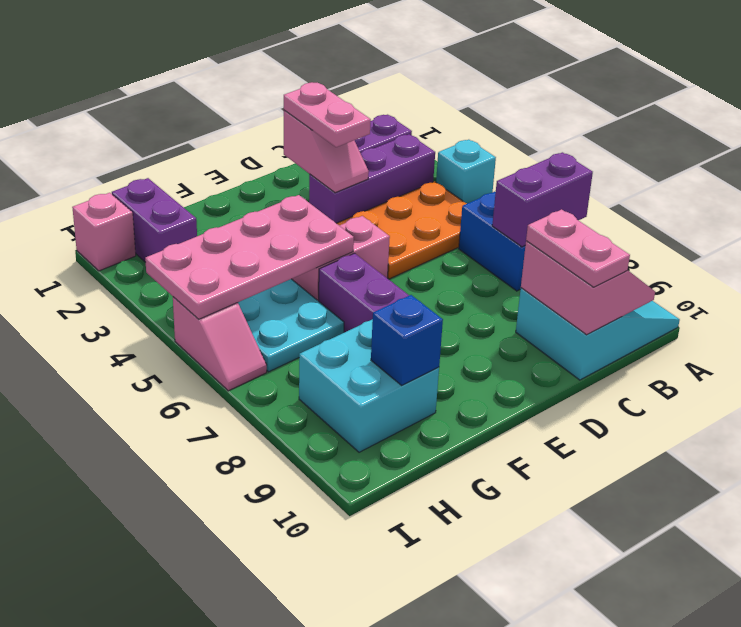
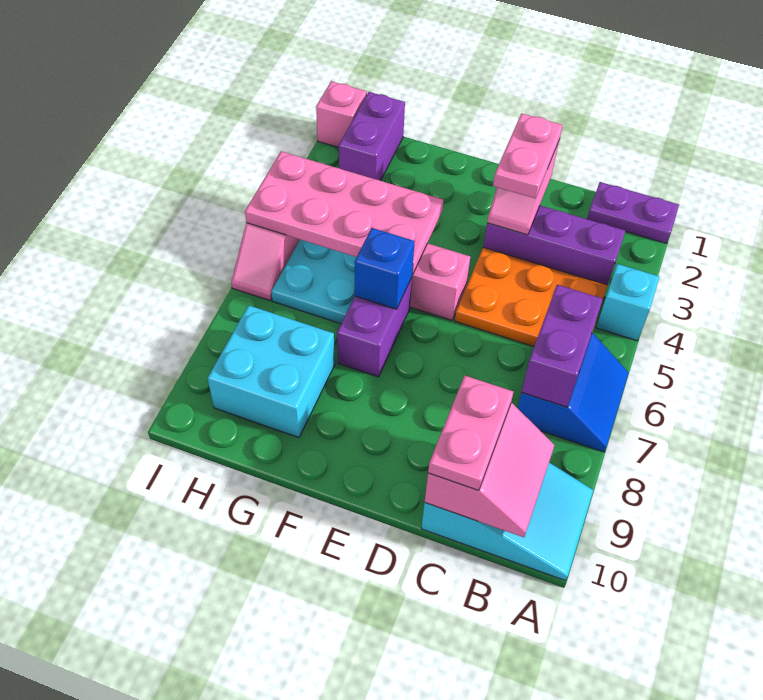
purple brick A7:B7 level 2 -> purple brick B6:B7 level 2
blue brick G9 level 2 -> blue brick F6 level 2

